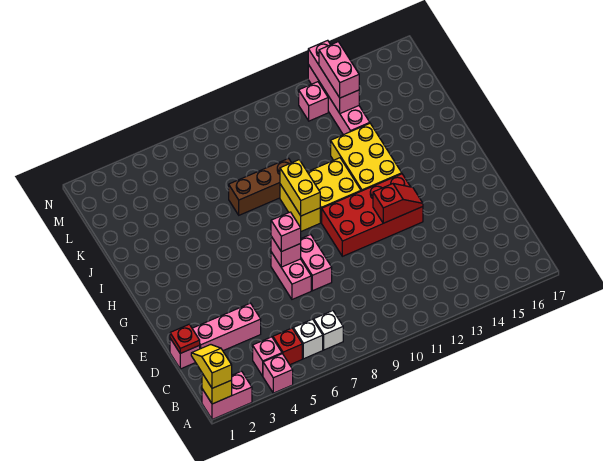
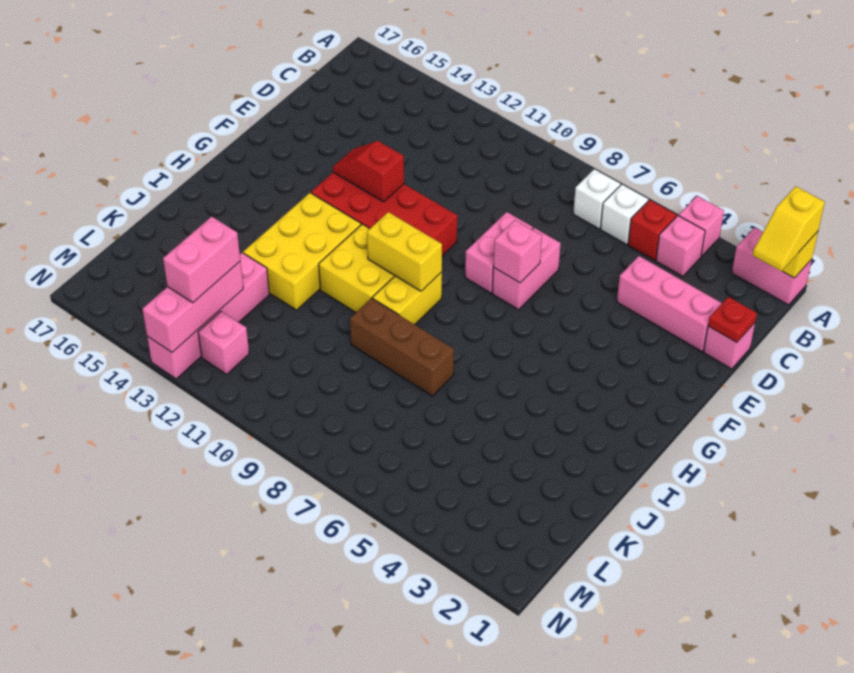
pink brick F7 level 3 -> none
yellow brick H9:I9 level 2 -> yellow brick H9:H10 level 2

